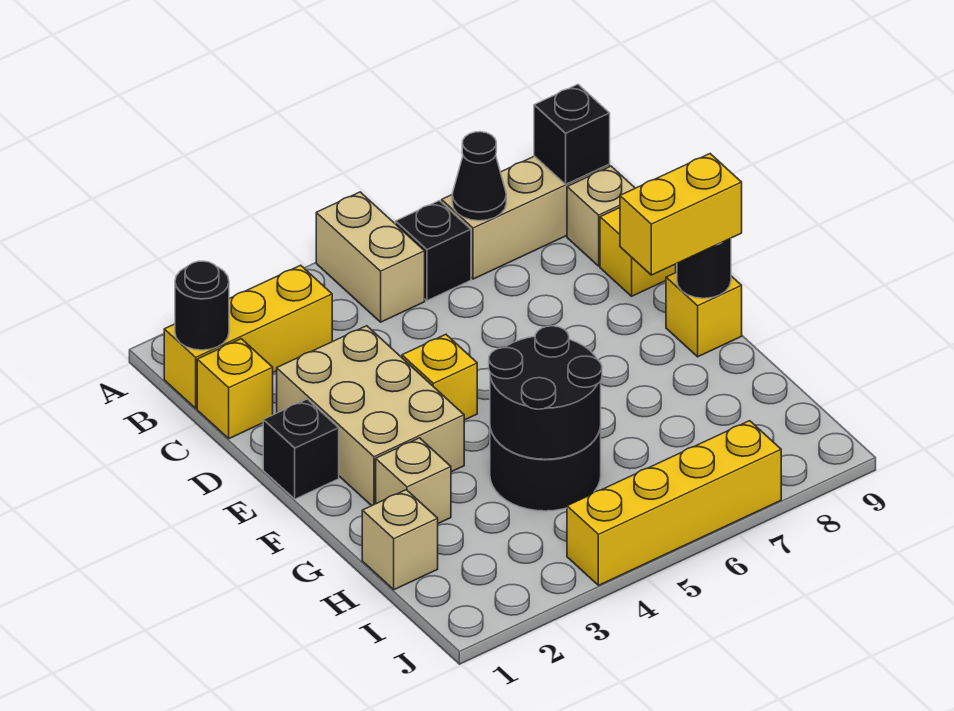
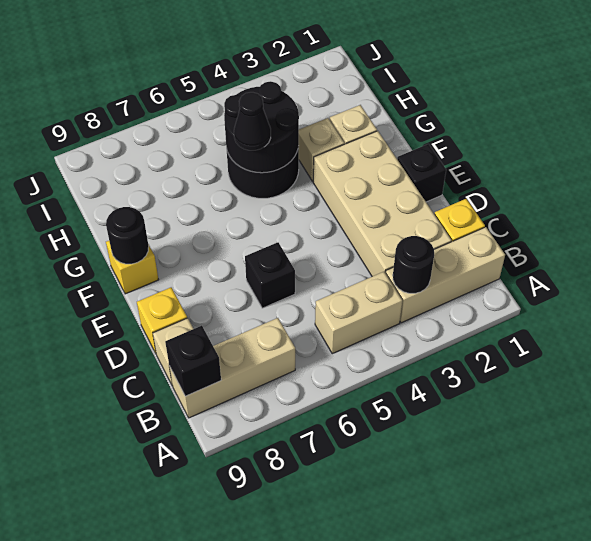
tan brick A5:B5 level 1 -> tan brick B4:B5 level 1
yellow brick B1:B3 level 1 -> tan brick B1:B3 level 1
black round brick B1 level 2 -> black round brick B3 level 2
black brick B6 level 1 -> black brick D6 level 1
black cone B7 level 2 -> black cone G5 level 3
tan brick D2:F3 level 1 -> tan brick C2:F3 level 1
yellow brick E4 level 1 -> none
yellow brick F8:F9 level 3 -> none
tan brick H1 level 1 -> tan brick G3 level 1
yellow brick J4:J7 level 1 -> none

